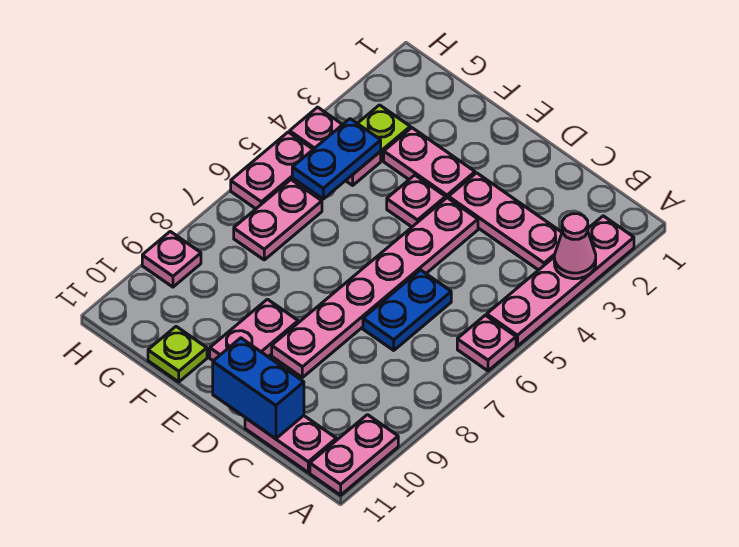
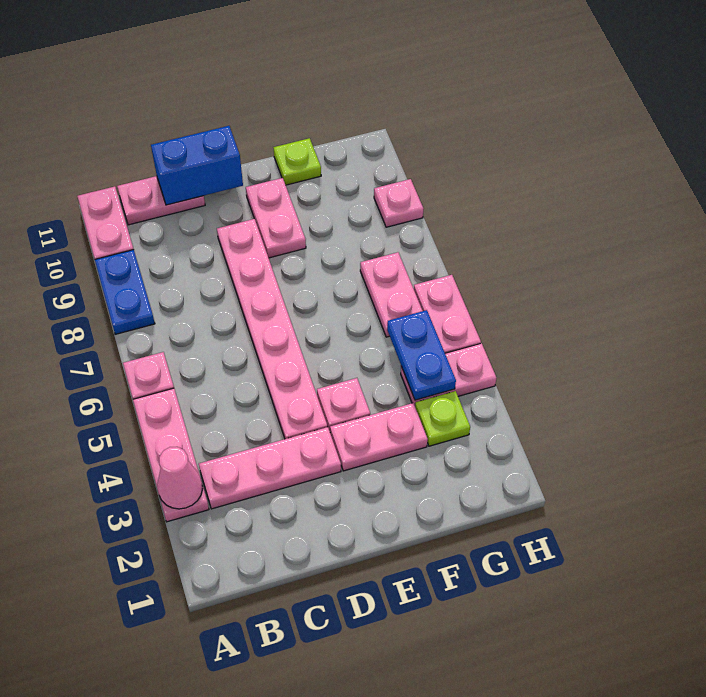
pink plate A2:A5 level 1 -> pink plate A3:A5 level 1
blue plate C6:C7 level 1 -> blue plate A8:A9 level 1

